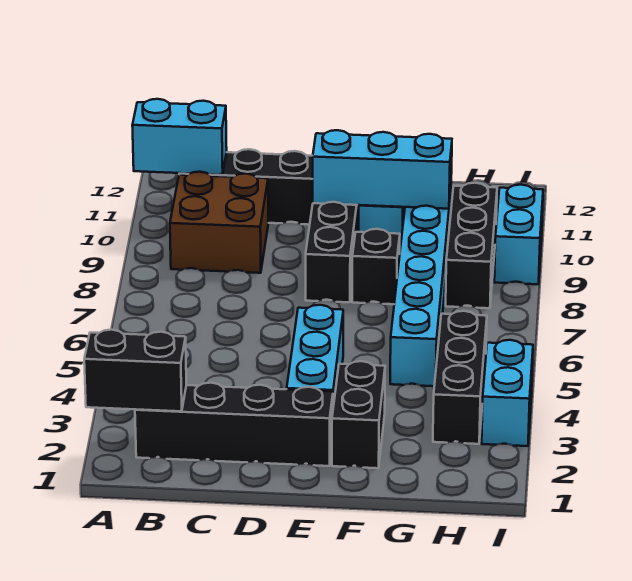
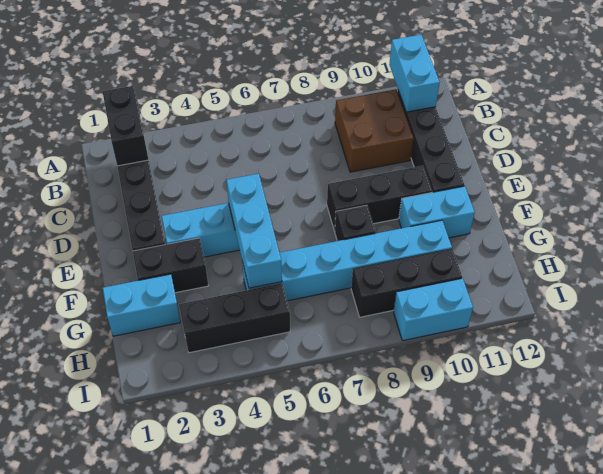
cyan brick E10:G10 level 2 -> cyan brick E5:G5 level 2
cyan brick I3:I4 level 1 -> cyan brick G1:G2 level 1

